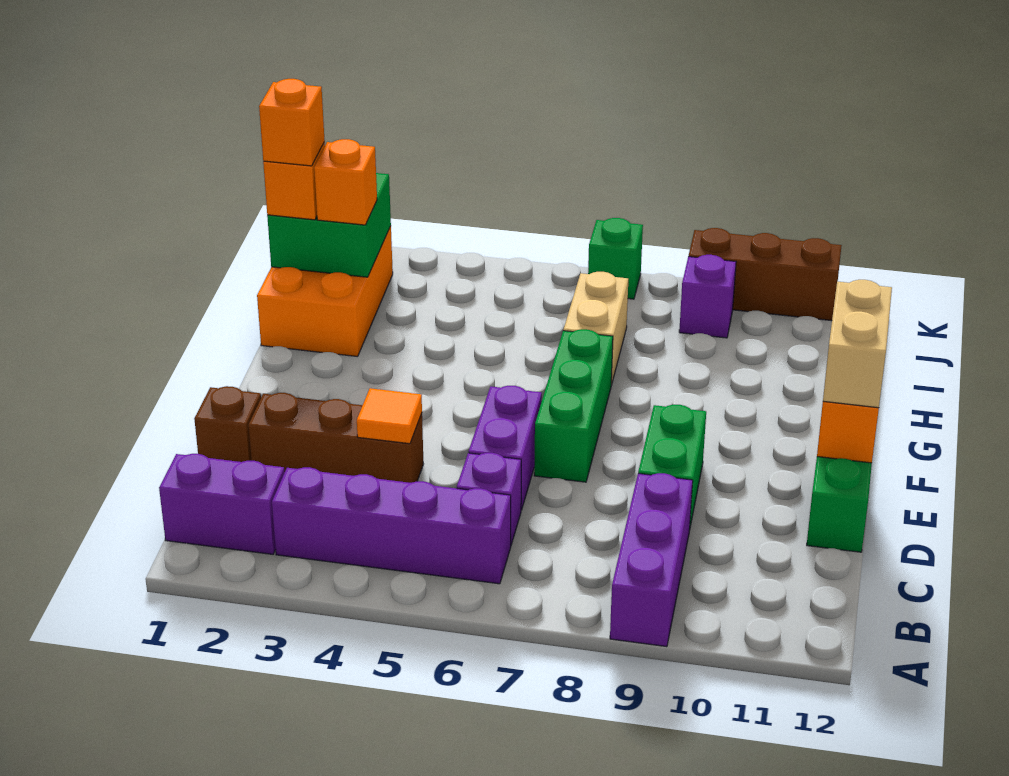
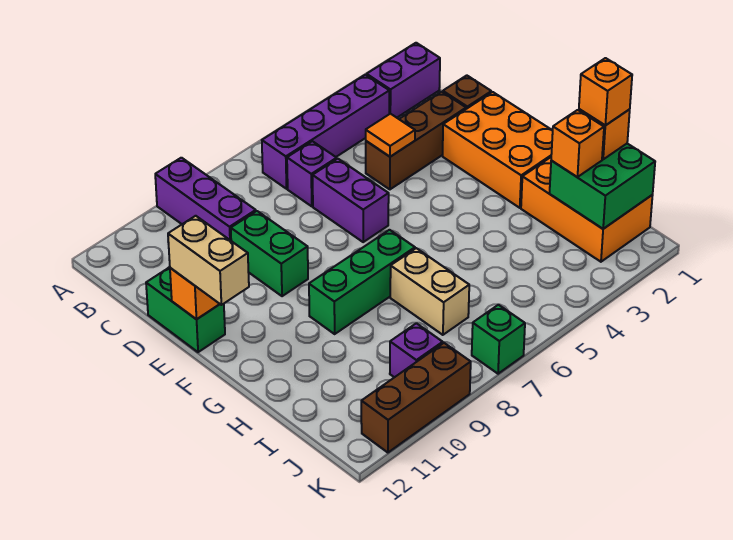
none -> orange brick E1:G2 level 1
green brick E7:G7 level 1 -> green brick G7:G9 level 1

